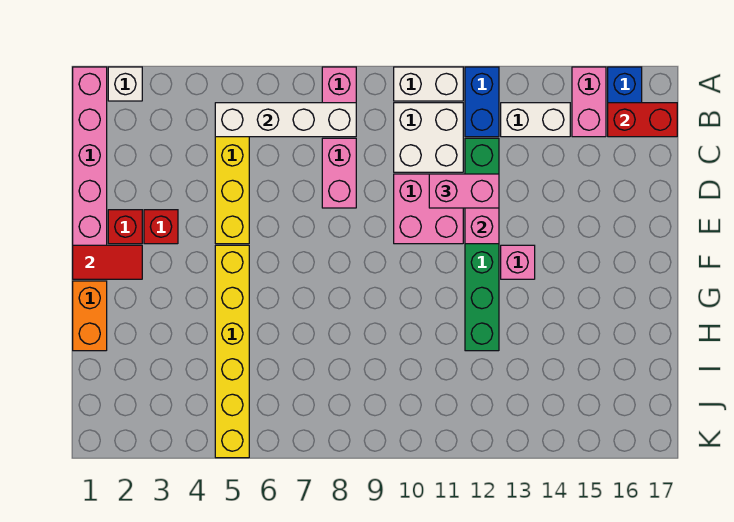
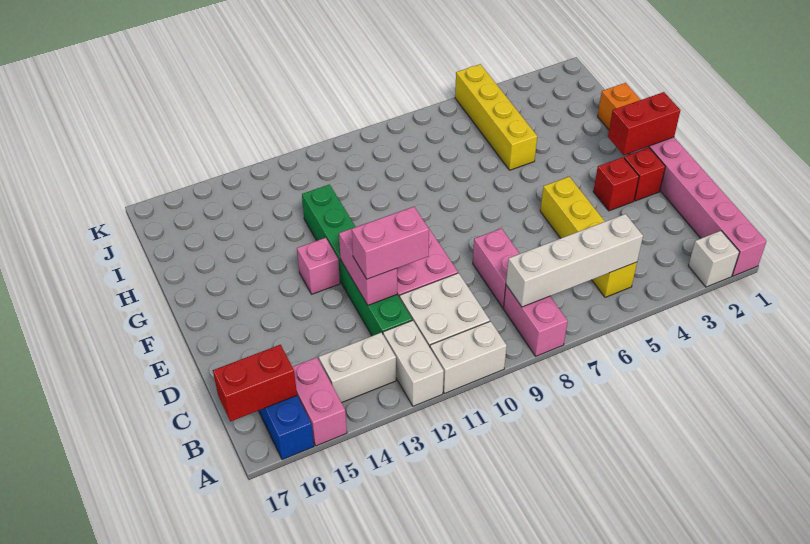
blue brick A12:B12 level 1 -> white brick A12:B12 level 1
red tile F1:F2 level 2 -> red brick F1:F2 level 2
yellow brick F5:K5 level 1 -> yellow brick H5:K5 level 1

